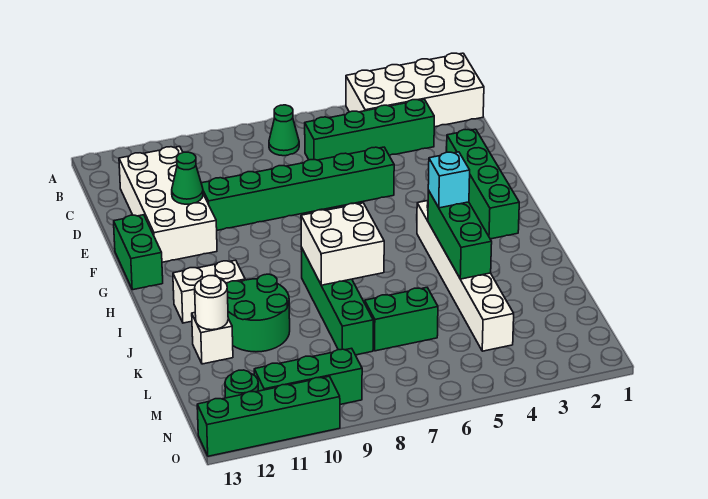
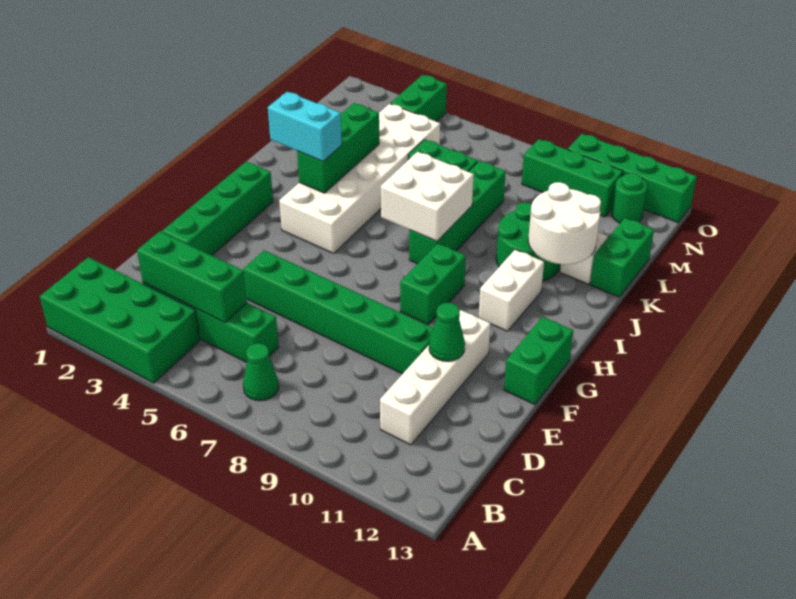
white brick A1:B4 level 1 -> green brick A1:B4 level 1
none -> green brick C3:C5 level 2
white brick C11:F12 level 1 -> white brick C11:F11 level 1
none -> green brick G9:H9 level 1
white brick H4:M4 level 1 -> white brick H4:M5 level 1
cyan brick I4 level 3 -> cyan brick I3:I4 level 3
white brick I11:I12 level 1 -> white brick H11:I11 level 1
white round brick K12 level 2 -> white round brick J11:K12 level 2
none -> green brick K13:L13 level 1
none -> green brick N4:O4 level 1

